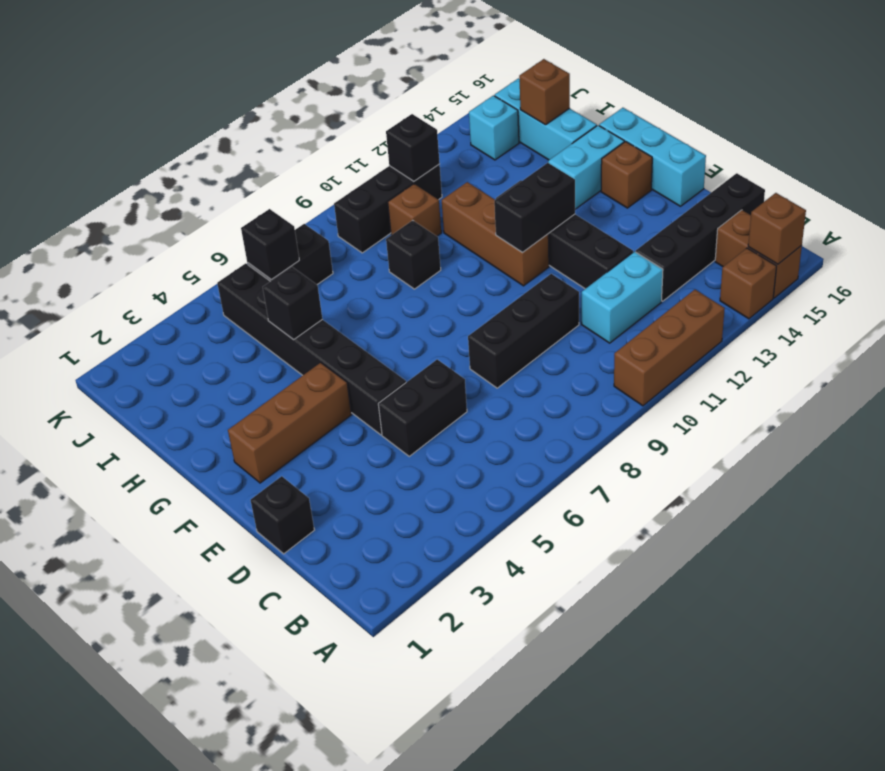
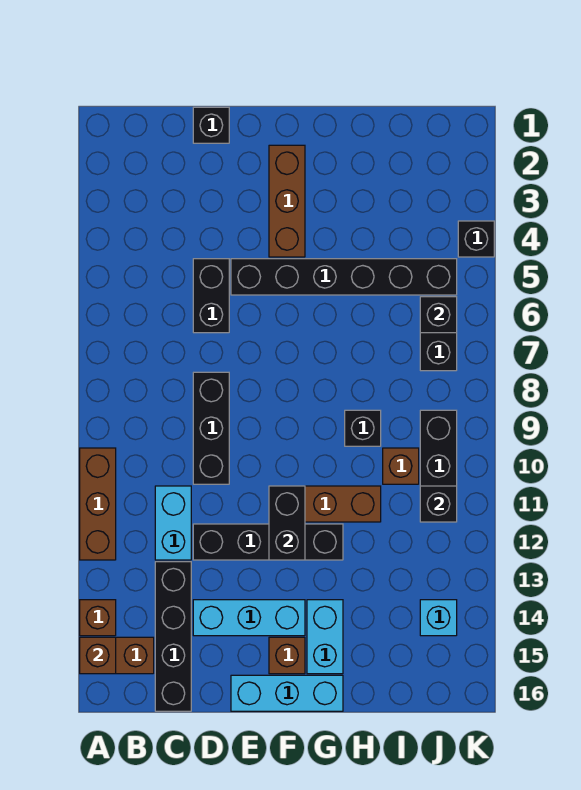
black brick H5 level 2 -> black brick K4 level 1
cyan brick H15:J15 level 1 -> cyan brick D14:F14 level 1
brown brick I15 level 2 -> none

